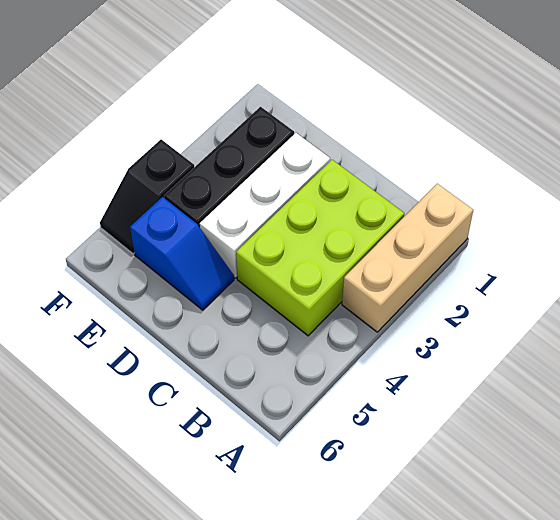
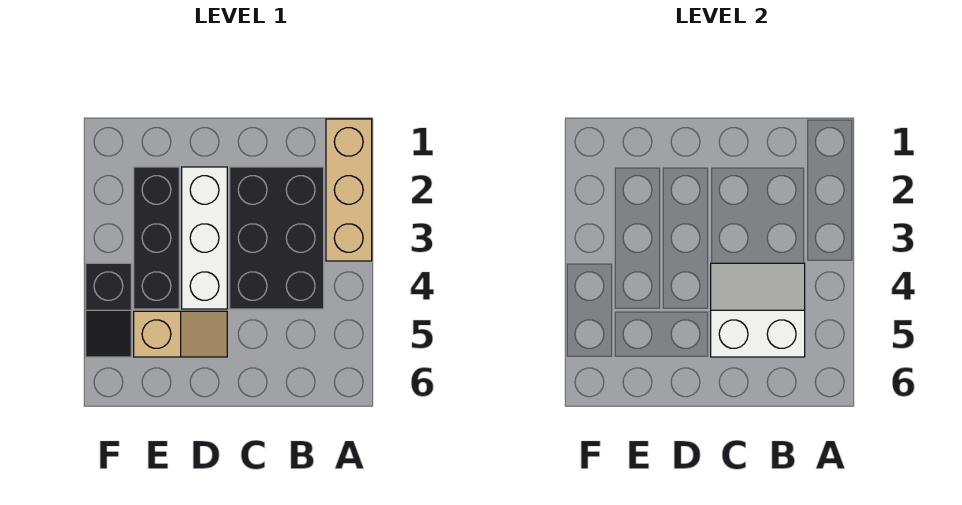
lime brick B2:C4 level 1 -> black brick B2:C4 level 1
none -> white slope B4:C5 level 2 top 5
blue slope D5:E5 level 1 top E -> tan slope D5:E5 level 1 top E

